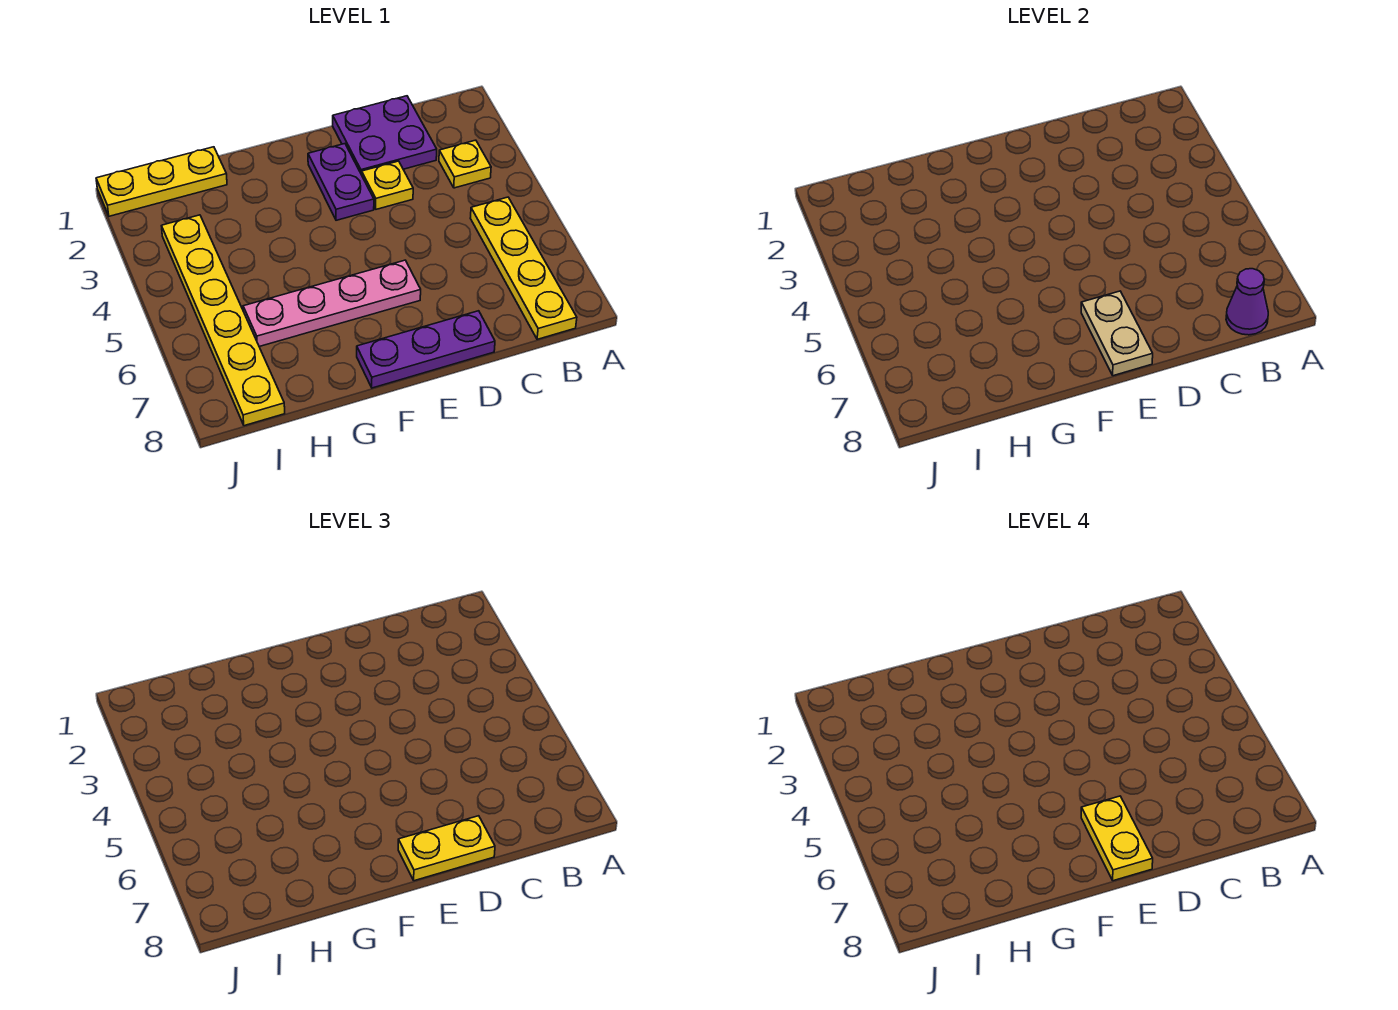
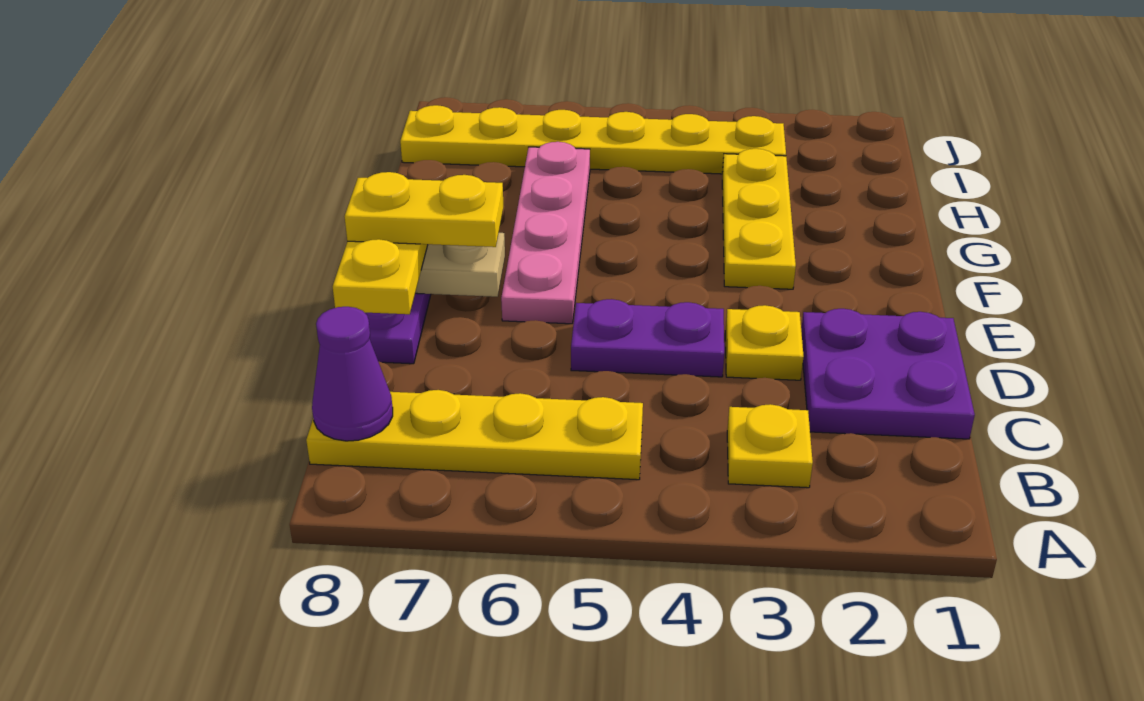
purple plate E2:E3 level 1 -> purple plate D4:D5 level 1
yellow plate H1:J1 level 1 -> yellow plate F3:H3 level 1

